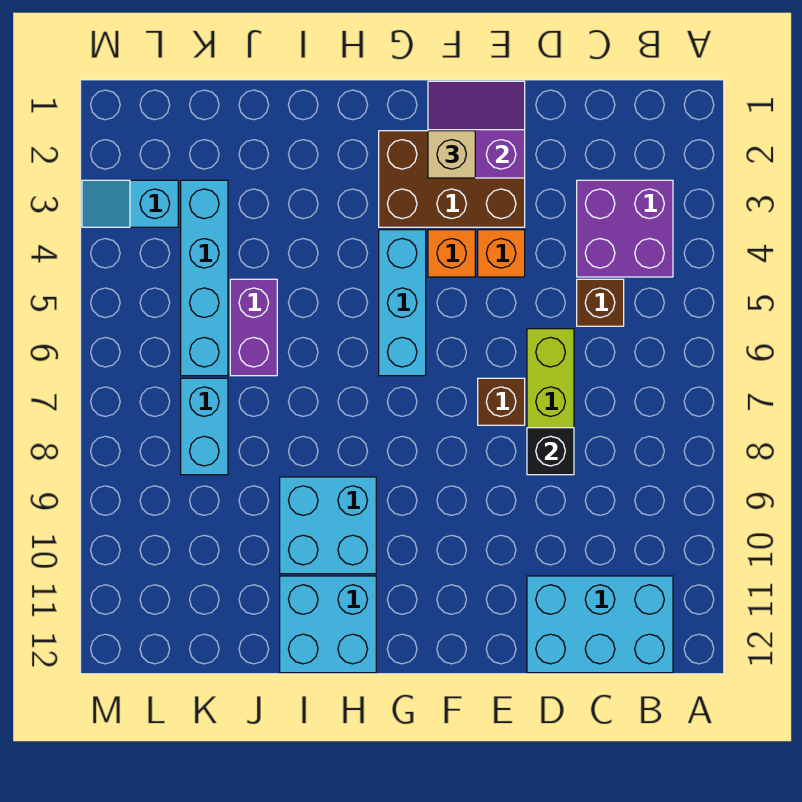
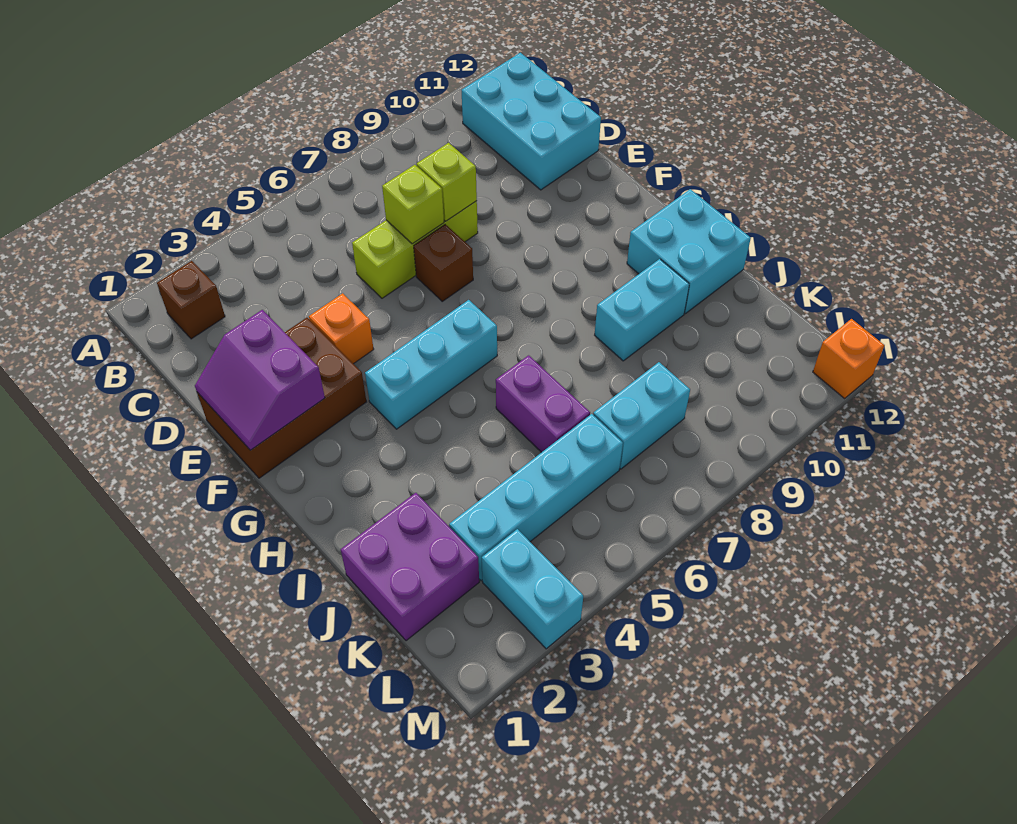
purple brick B3:C4 level 1 -> purple brick J1:K2 level 1
brown brick C5 level 1 -> brown brick B2 level 1
none -> lime brick D7 level 2
black brick D8 level 2 -> lime brick D8 level 2
brown brick E2:G3 level 1 -> brown brick E1:F3 level 1
tan brick F2 level 3 -> none
orange brick F4 level 1 -> orange brick M12 level 1
cyan brick H9:I10 level 1 -> cyan brick I9:I10 level 1
purple brick J5:J6 level 1 -> purple brick I6:J6 level 1
cyan slope L3:M3 level 1 top L -> cyan brick L3:M3 level 1

